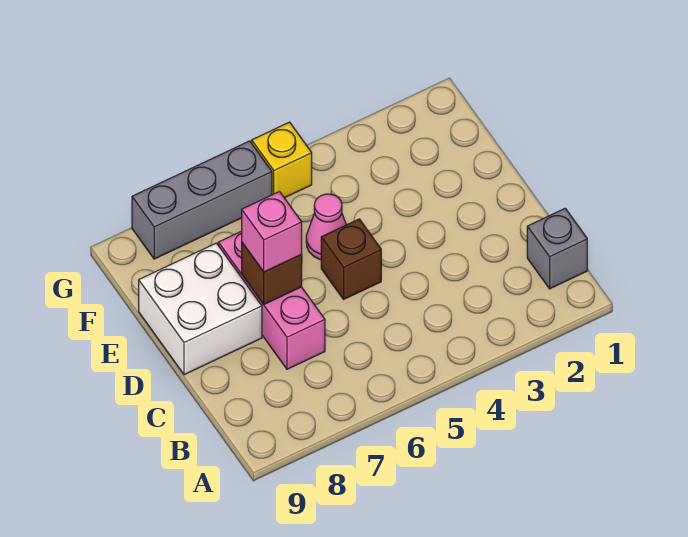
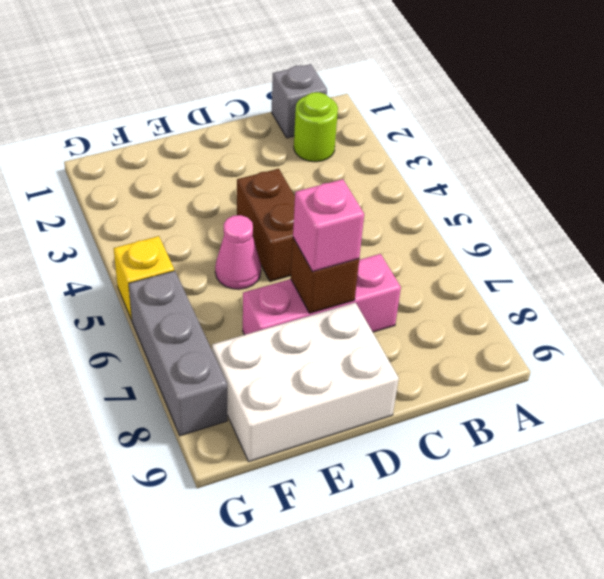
none -> lime round brick B2 level 1
brown brick D5 level 1 -> brown brick D4:D5 level 1
white brick D8:E9 level 1 -> white brick D8:F9 level 1

